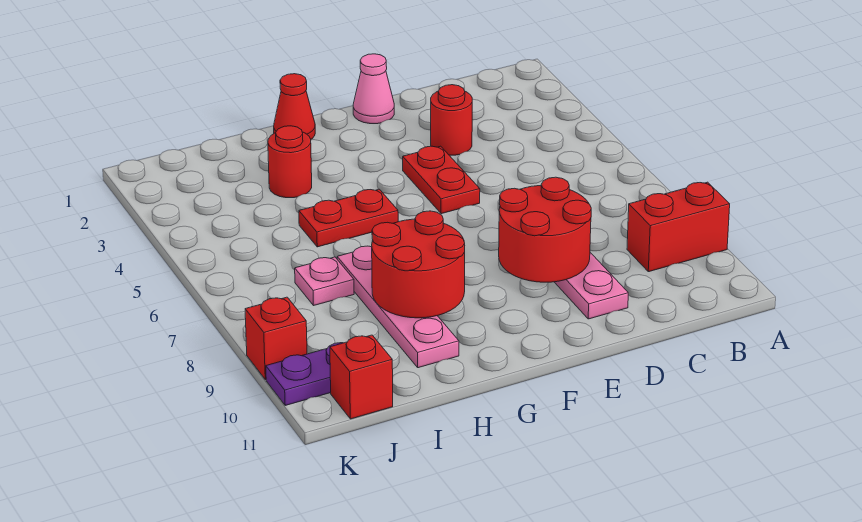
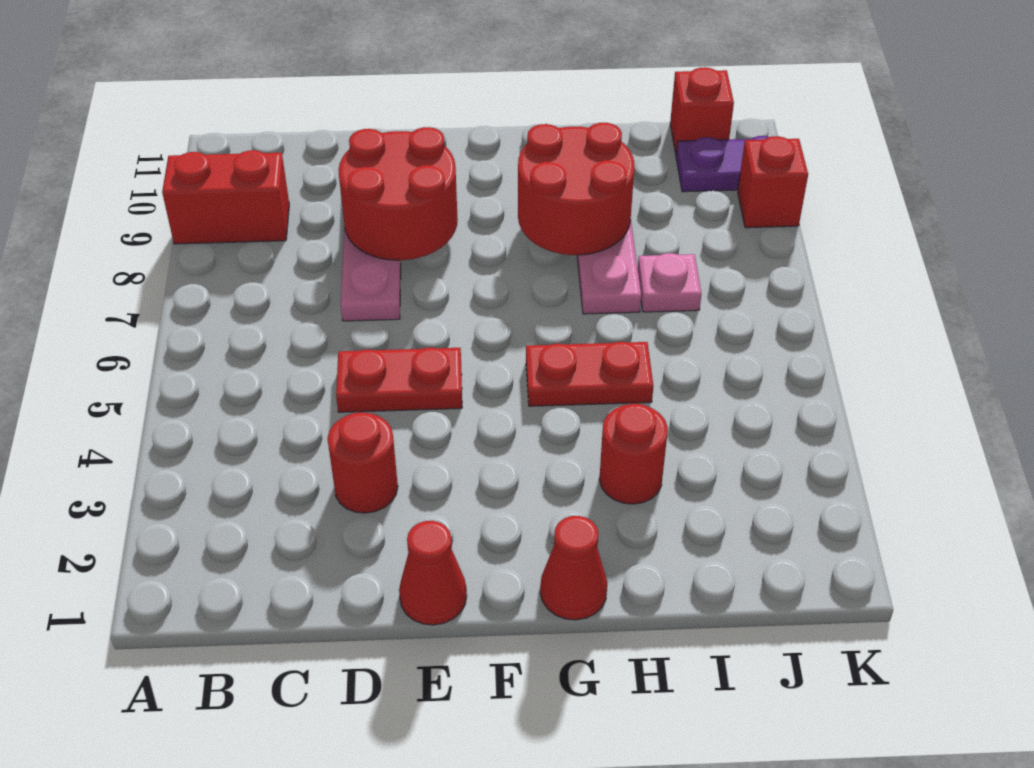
pink cone E1 level 1 -> red cone E1 level 1
red plate E4:E5 level 1 -> red plate D5:E5 level 1

